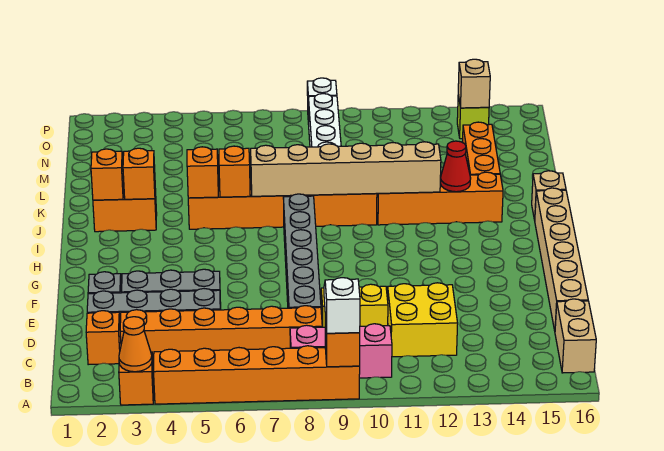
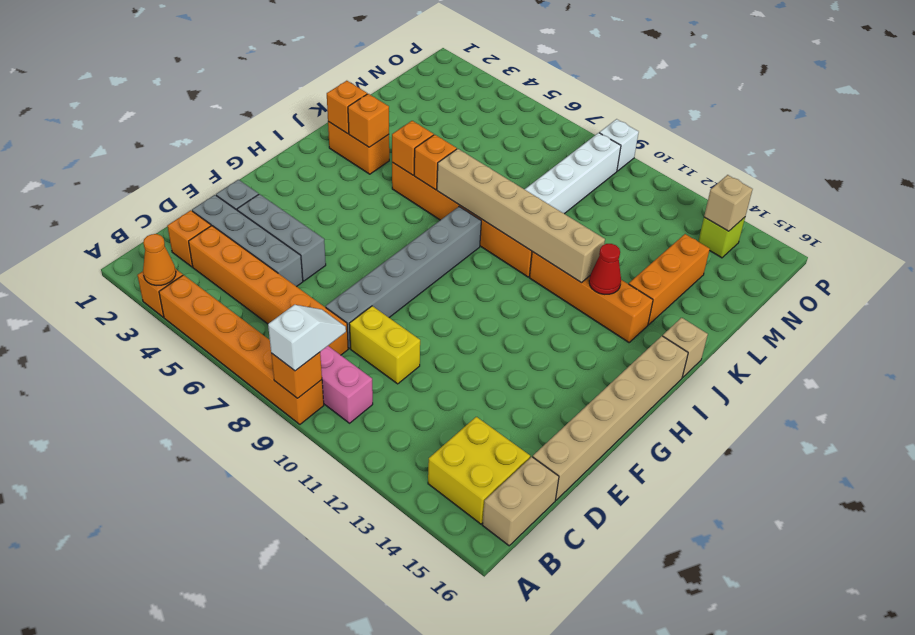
yellow brick C11:D12 level 1 -> yellow brick B14:C15 level 1

